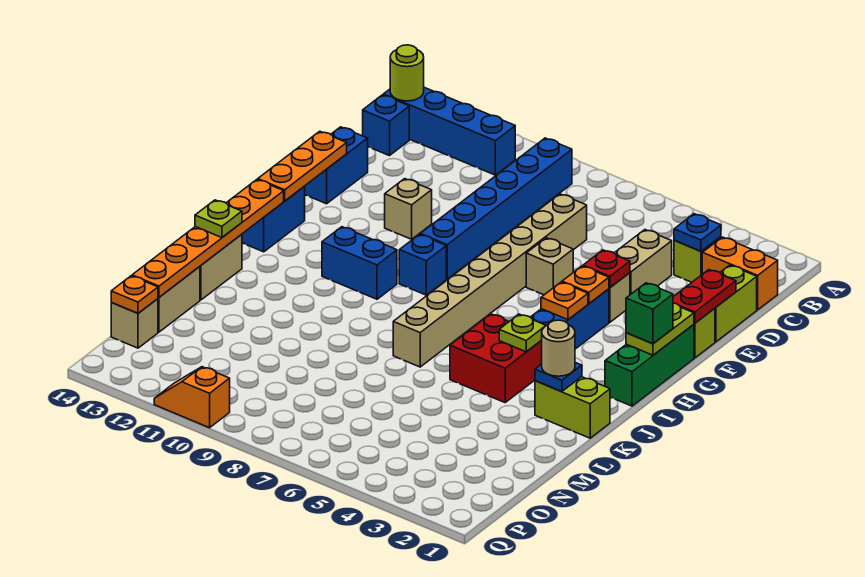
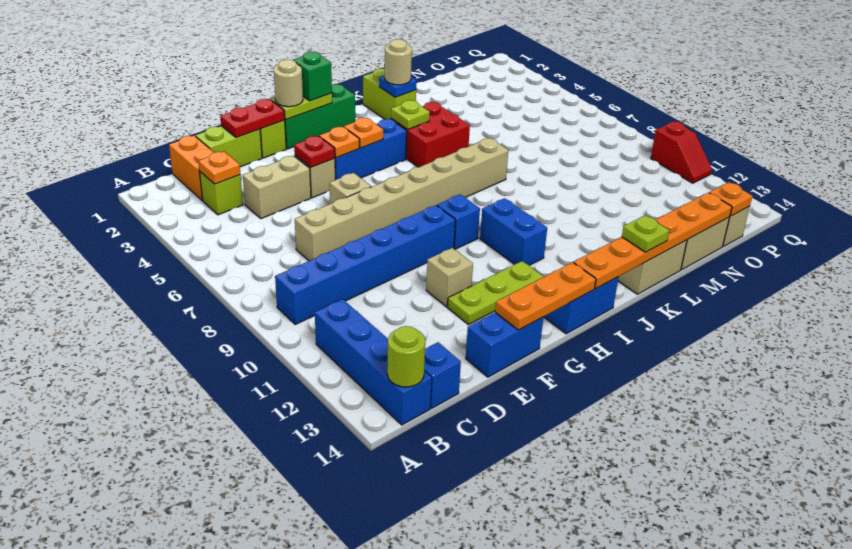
blue plate C3 level 2 -> orange plate C3 level 2
none -> lime plate F12:H12 level 1
none -> tan round brick G1 level 3
orange slope Q10:Q11 level 1 top 10 -> red slope Q10:Q11 level 1 top 10

